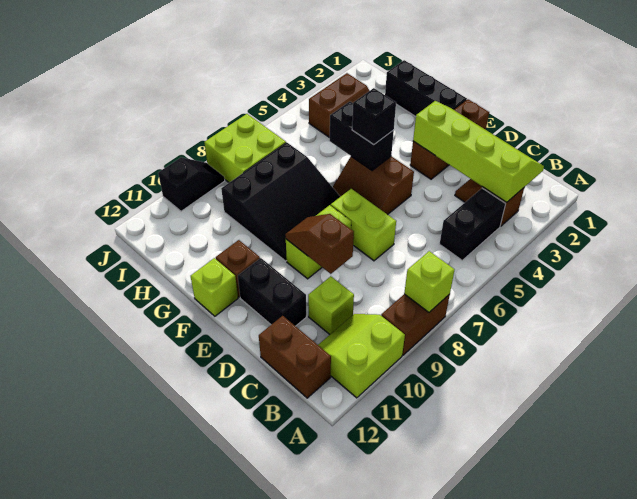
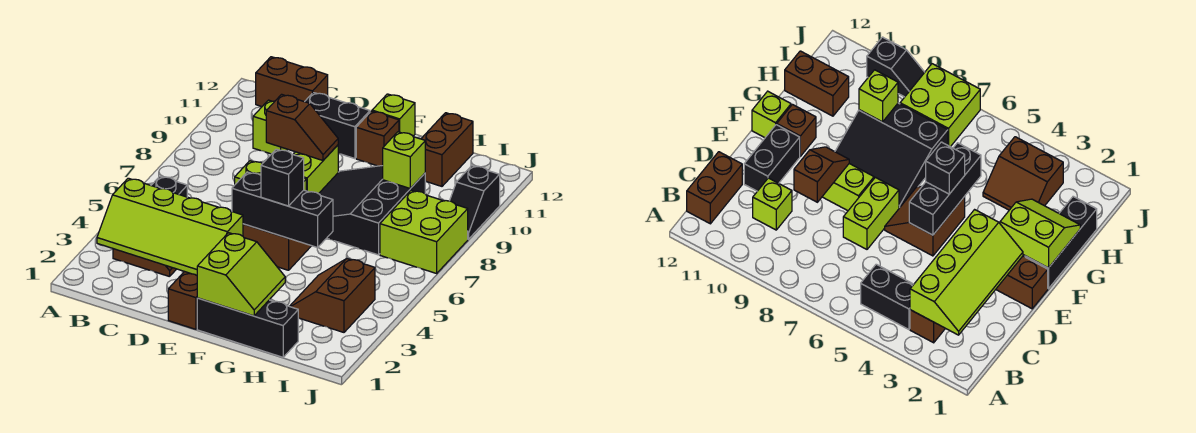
brown brick A8:A9 level 1 -> brown brick H11:H12 level 1
lime brick A8 level 2 -> lime brick H9 level 2
lime slope A10:B11 level 1 top A -> lime slope F1:G2 level 2 top F
black brick F5:G5 level 2 -> black brick E5:G5 level 2

